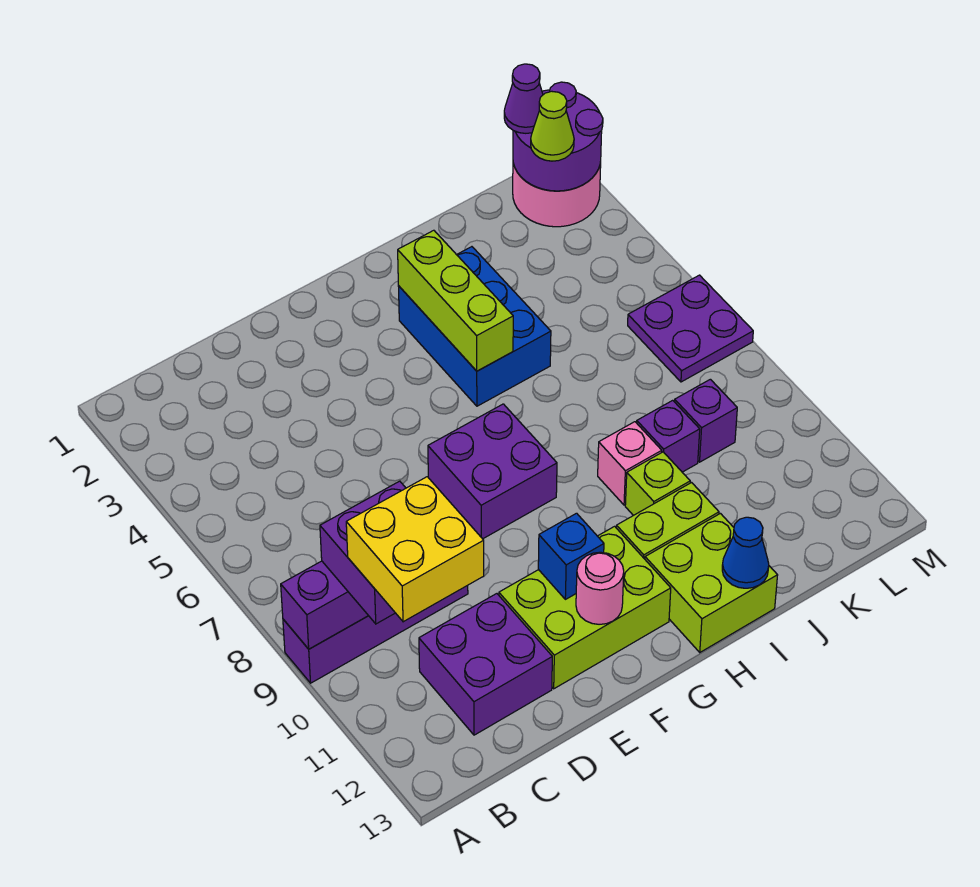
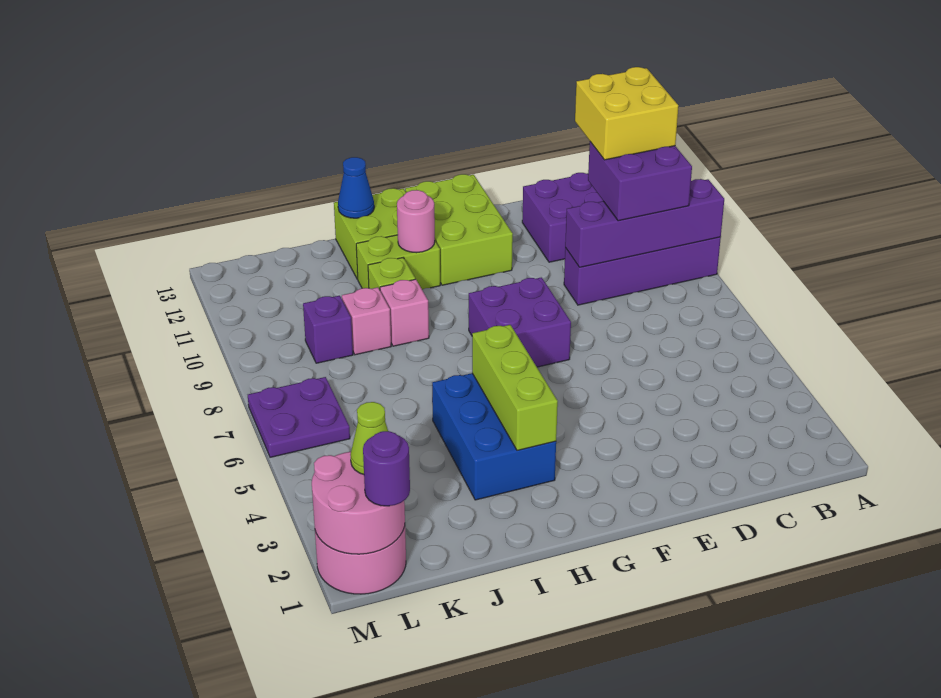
lime brick E11:G12 level 1 -> lime brick F11:G13 level 1
blue brick F11 level 2 -> none
pink round brick F12 level 2 -> pink round brick H11 level 2
purple brick J9 level 1 -> pink brick J9 level 1
purple round brick L1:M2 level 2 -> pink round brick L1:M2 level 2
purple cone L1 level 3 -> purple round brick L1 level 3

